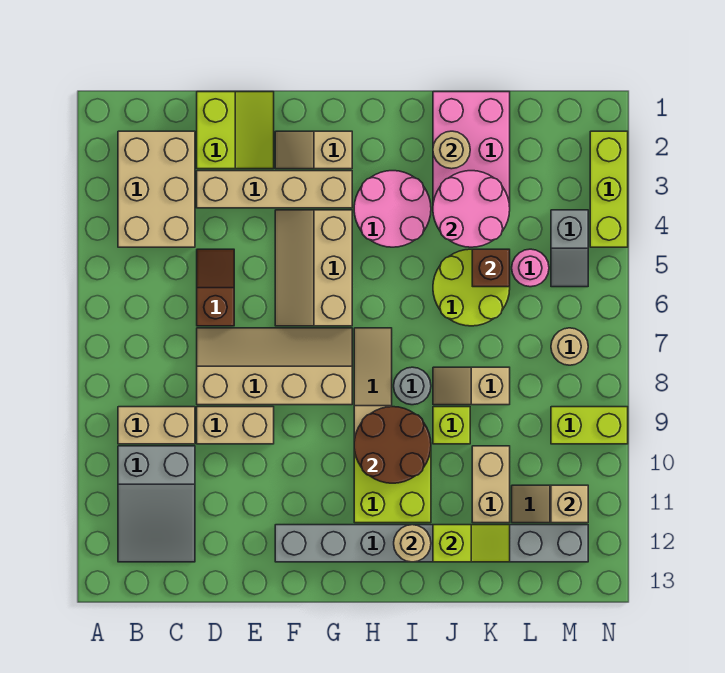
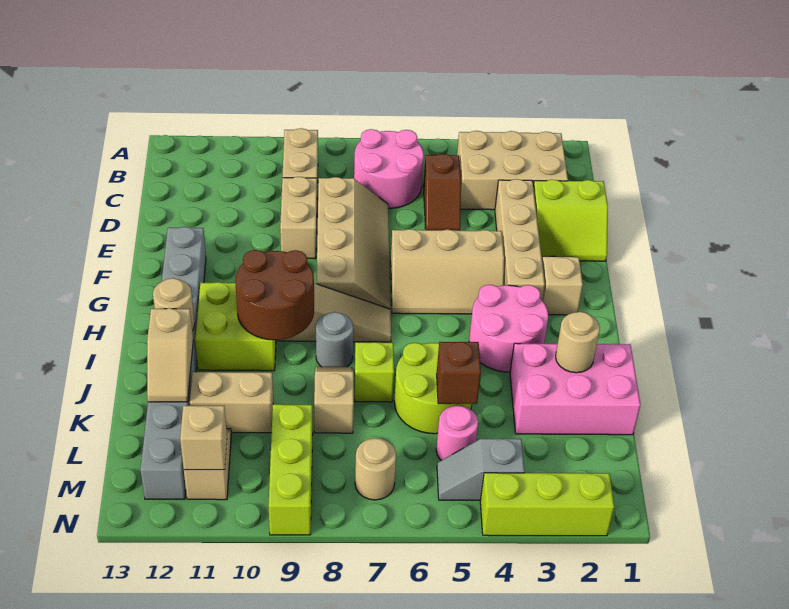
grey slope B10:C12 level 1 top 10 -> none
brown slope D5:D6 level 1 top 6 -> brown slope C5:D5 level 1 top C
tan slope F4:G6 level 1 top G -> tan slope F4:G6 level 1 top F
pink round brick J3:K4 level 2 -> pink round brick B6:C7 level 1
lime brick J9 level 1 -> lime brick J7 level 1
lime slope J12:K12 level 2 top J -> tan slope J12:K12 level 2 top J
lime brick M9:N9 level 1 -> lime brick L9:N9 level 1

